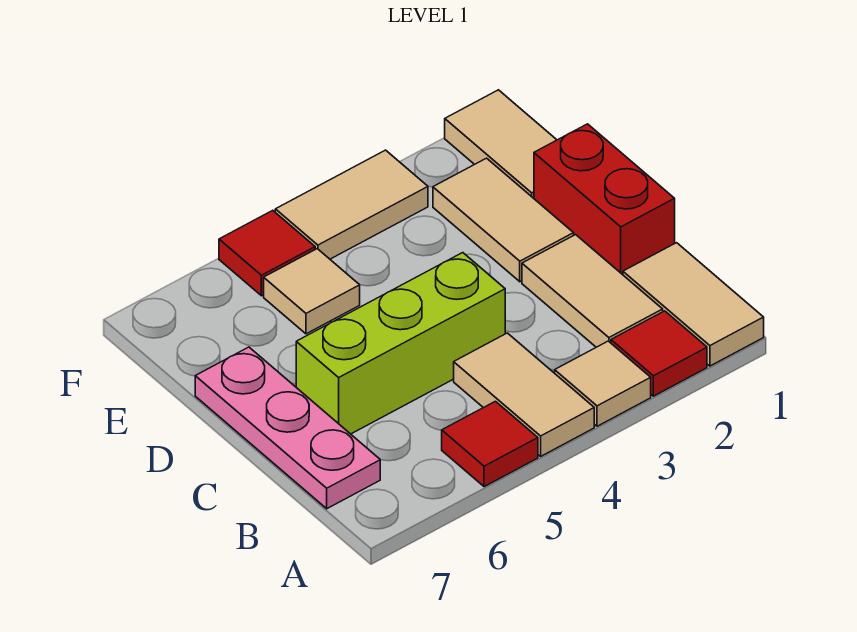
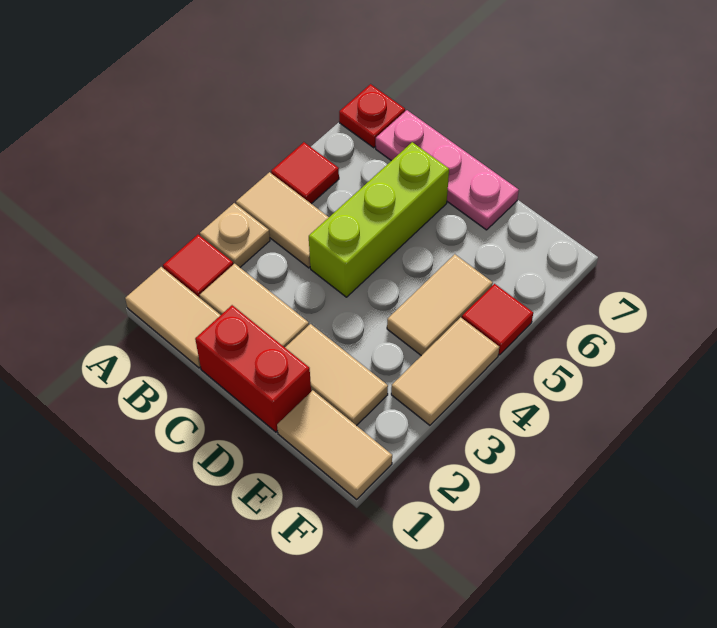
tan tile A3 level 1 -> tan plate A3 level 1
none -> red plate A7 level 1
tan tile E5 level 1 -> tan tile E4:E5 level 1

